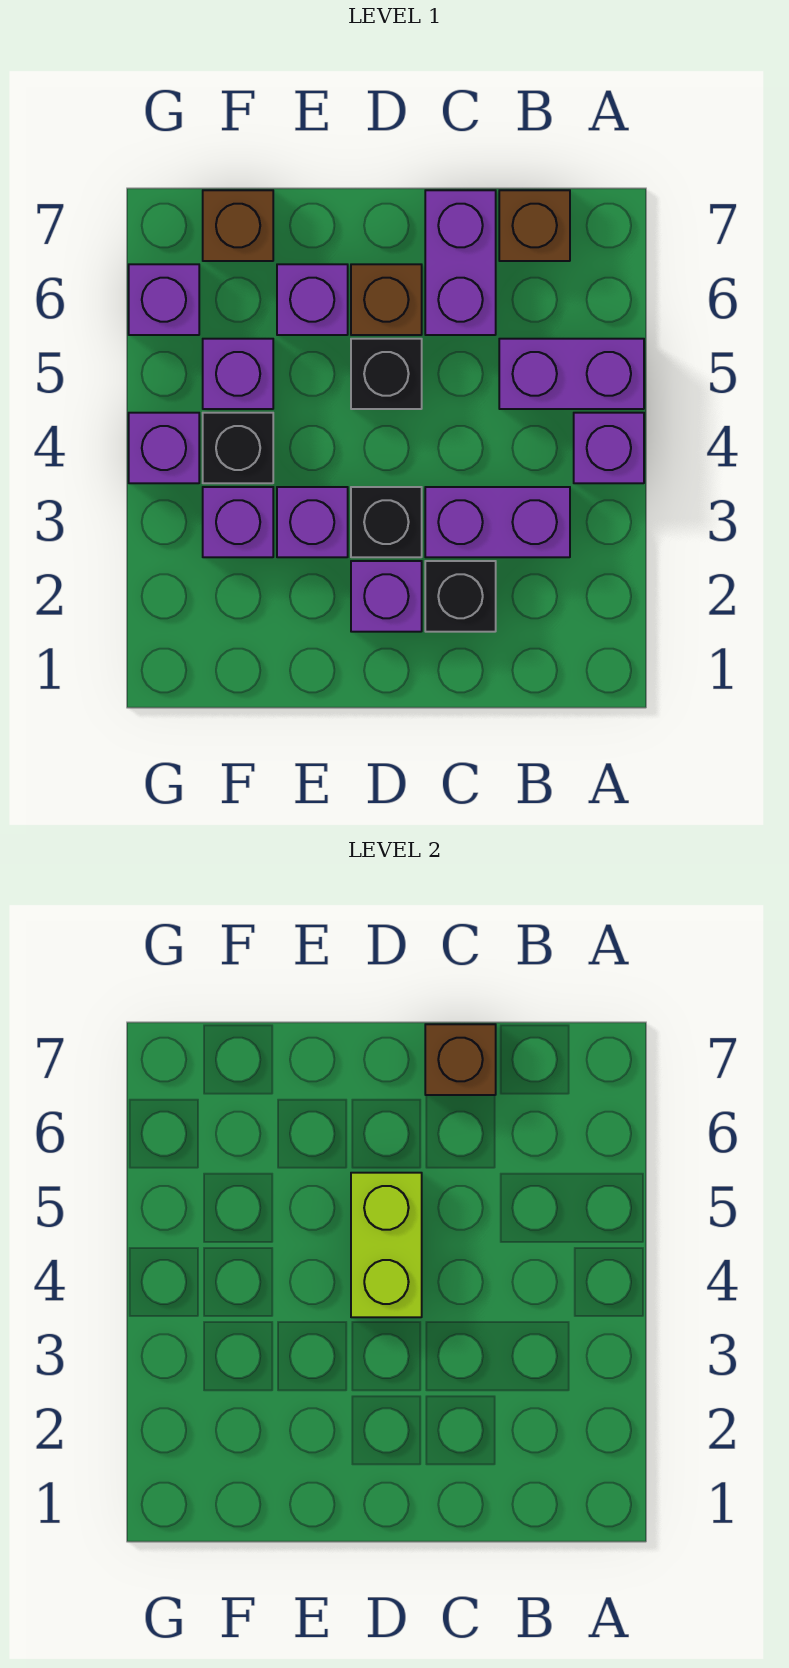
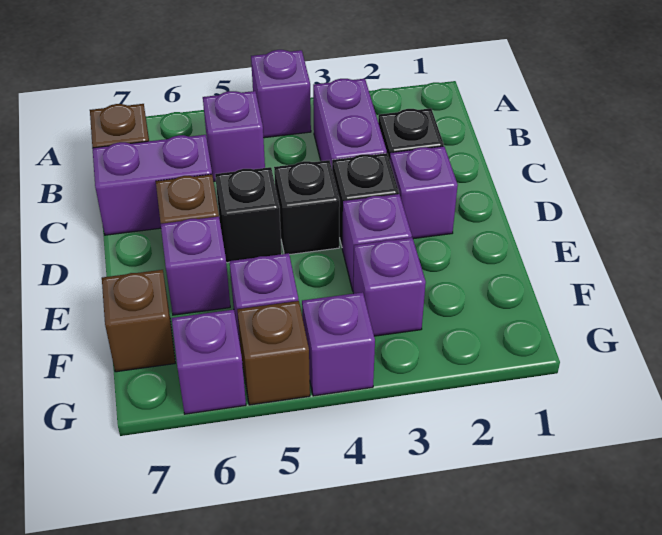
purple brick A5:B5 level 1 -> purple brick B5 level 1
brown brick C7 level 2 -> brown brick G5 level 1
lime brick D4:D5 level 2 -> none
black brick F4 level 1 -> black brick D4 level 1

